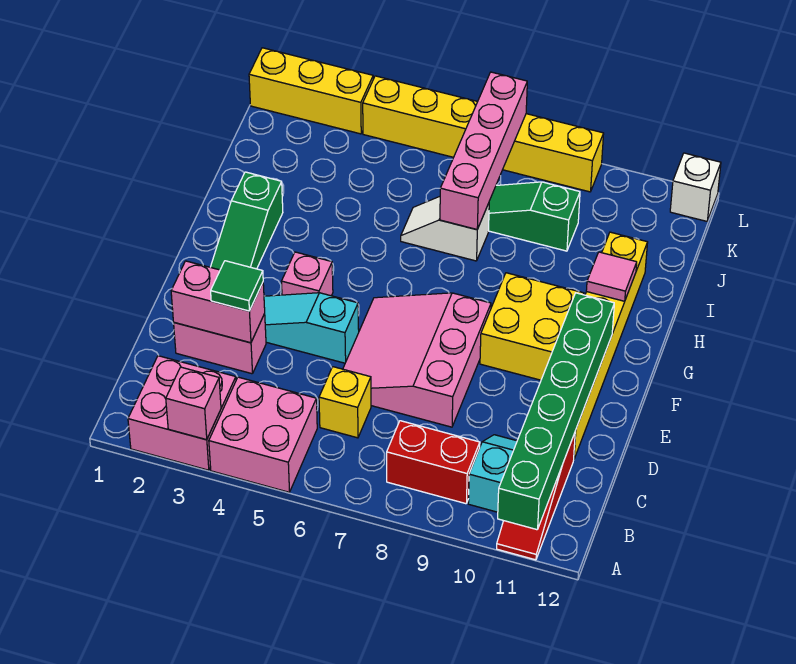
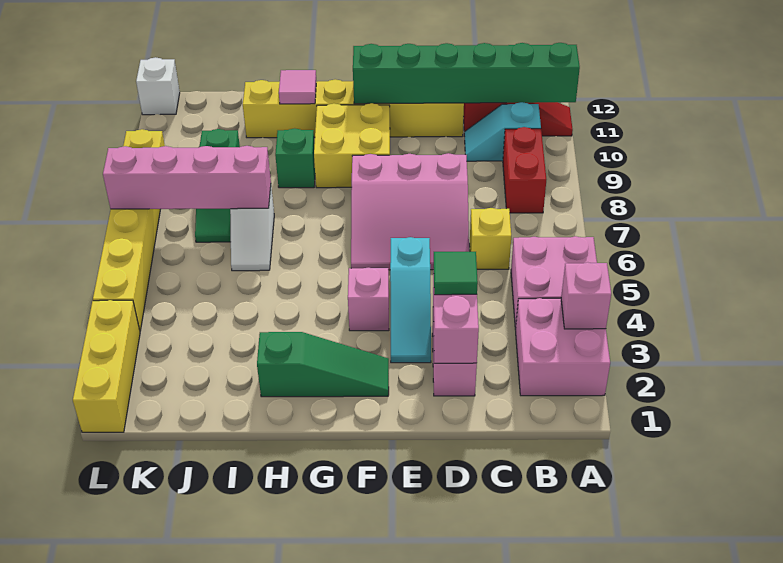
none -> green brick H9 level 1

